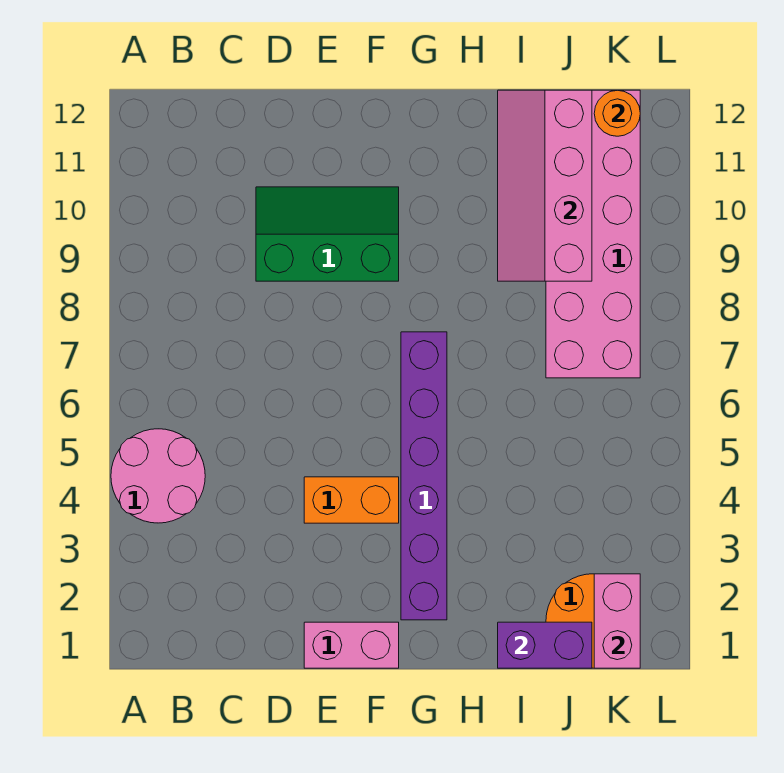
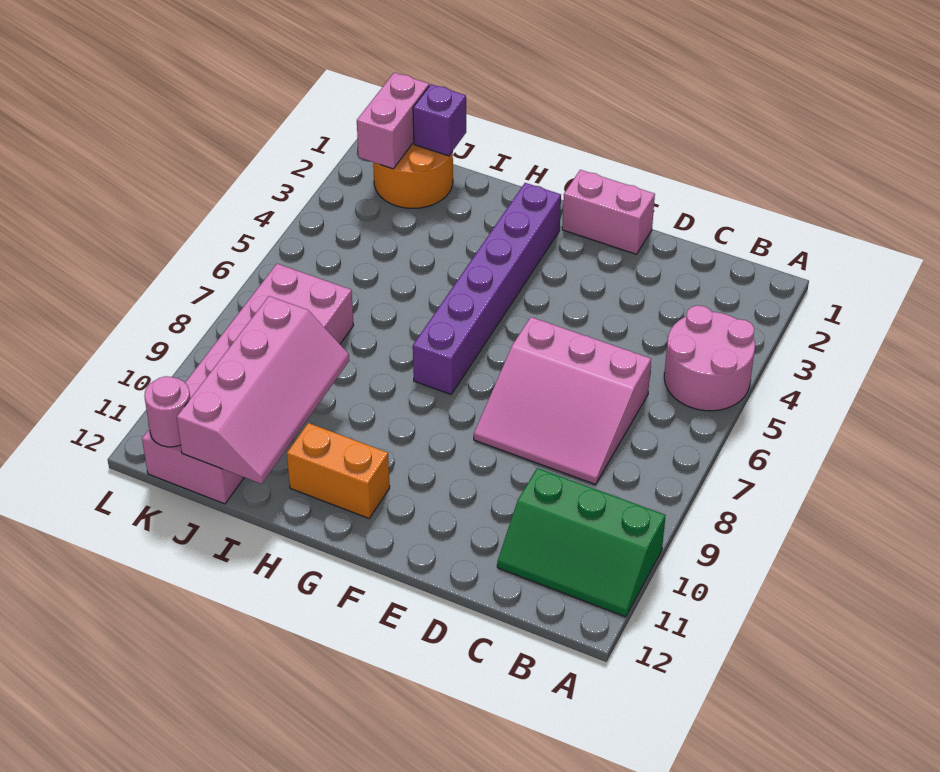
none -> pink slope C6:E8 level 1 top 6
green slope D9:F10 level 1 top 9 -> green slope A10:C11 level 1 top 10
orange brick E4:F4 level 1 -> orange brick G11:H11 level 1
purple brick I1:J1 level 2 -> purple brick J1 level 2
orange round brick K12 level 2 -> pink round brick K12 level 2

